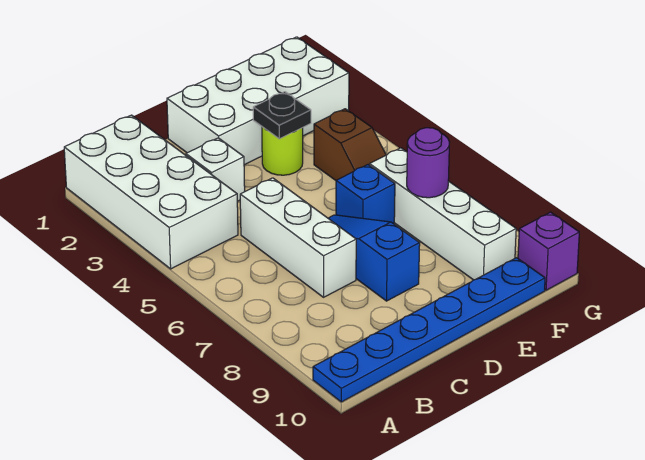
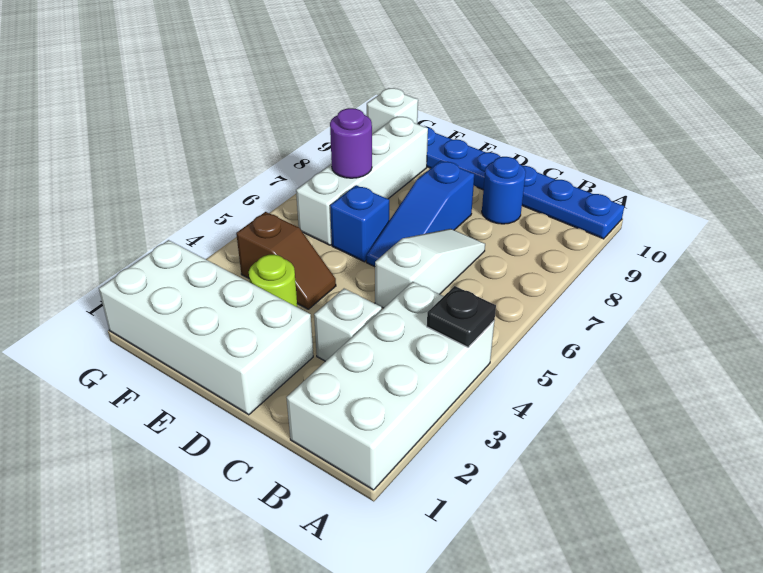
white brick C5:C7 level 1 -> white slope C5:C7 level 1 top 5
none -> blue round brick C9 level 1
black plate E3 level 2 -> black plate A4 level 2
brown slope F4:F5 level 1 top 4 -> brown slope E4:F4 level 1 top F
purple brick G10 level 1 -> white brick G10 level 1

